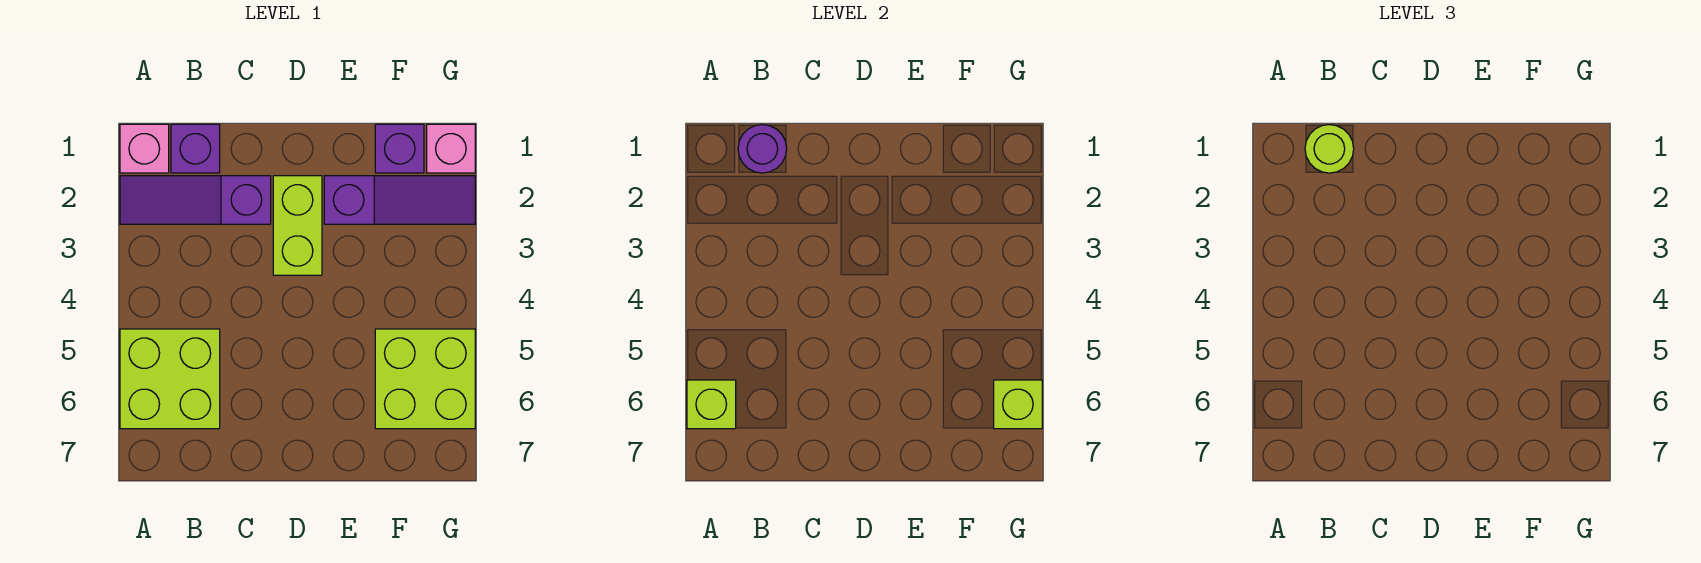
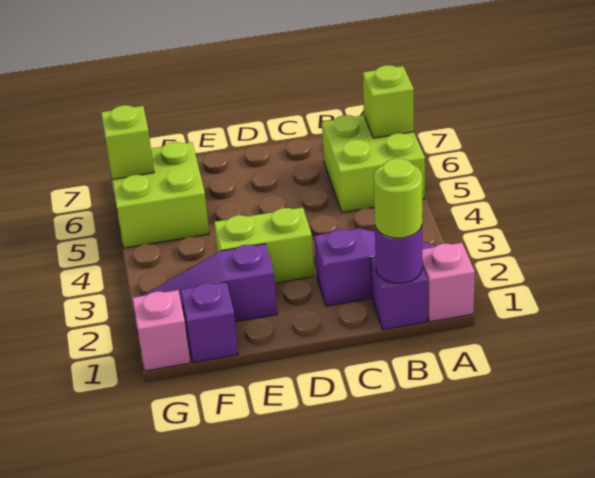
lime brick D2:D3 level 1 -> lime brick D3:E3 level 1

